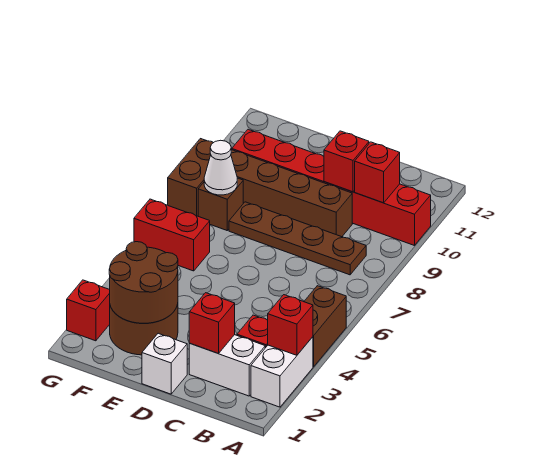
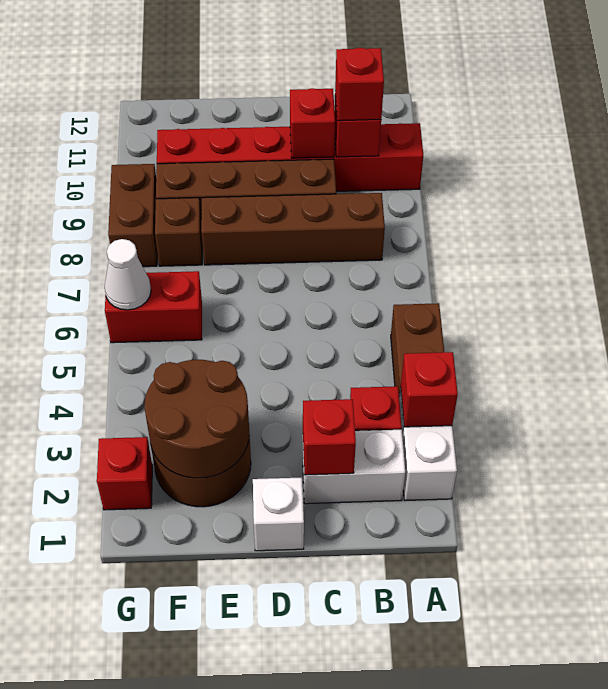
brown plate B8:E8 level 1 -> brown brick B8:E8 level 1
none -> red brick B10 level 3
white cone F8 level 2 -> white cone G6 level 2

